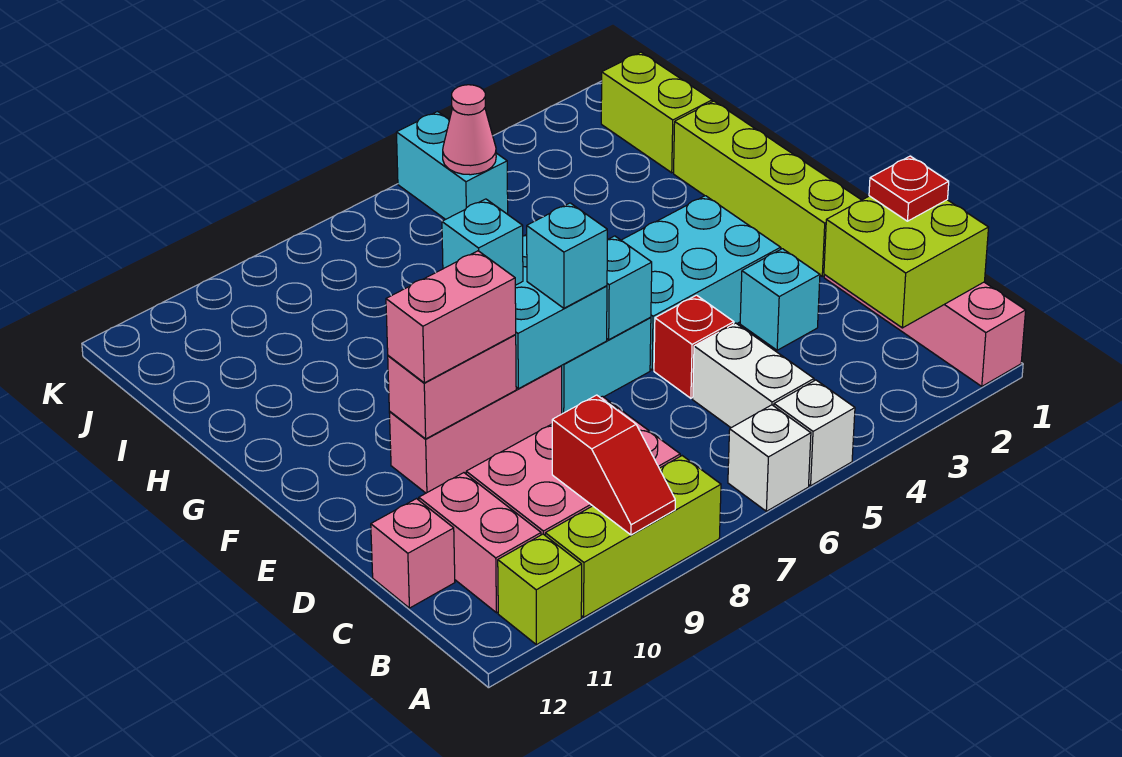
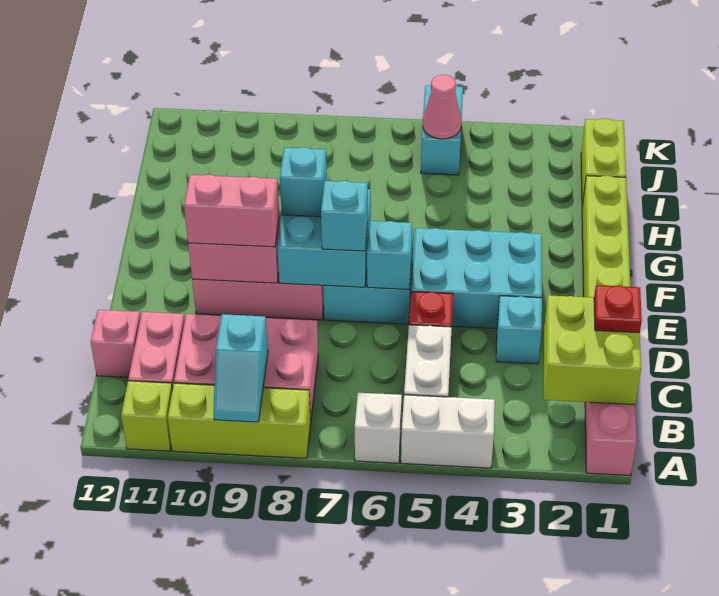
white brick A5 level 1 -> white brick A4:A5 level 1
red slope A9:B9 level 2 top B -> cyan slope A9:B9 level 2 top B

